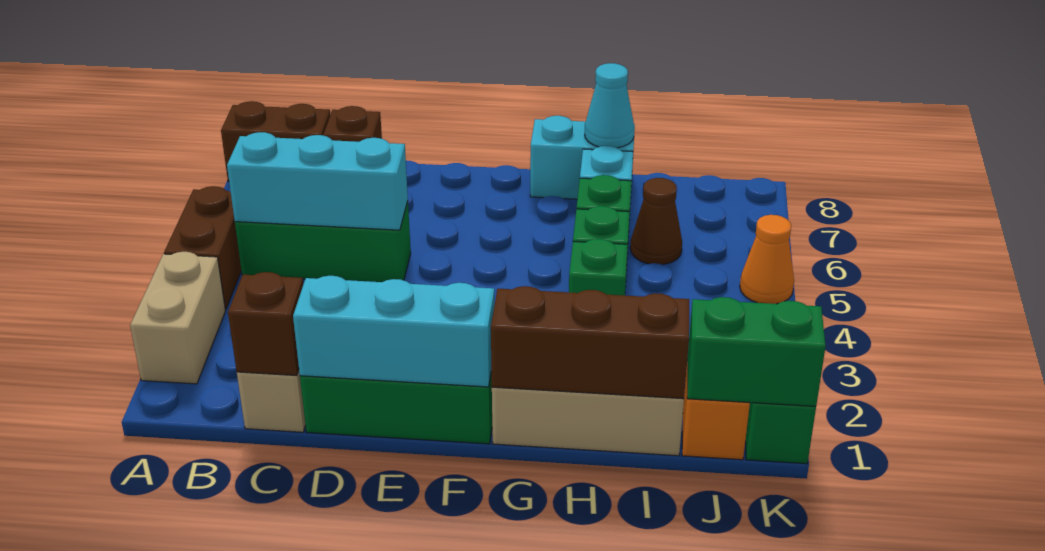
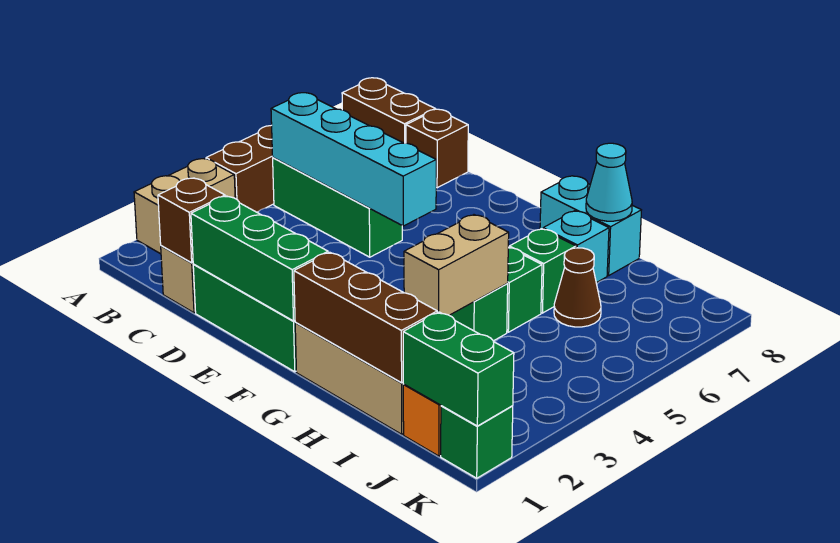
cyan brick B5:D5 level 2 -> cyan brick B5:E5 level 2
cyan brick D1:F1 level 2 -> green brick D1:F1 level 2
none -> tan brick H3:H4 level 2
orange cone K5 level 1 -> none

